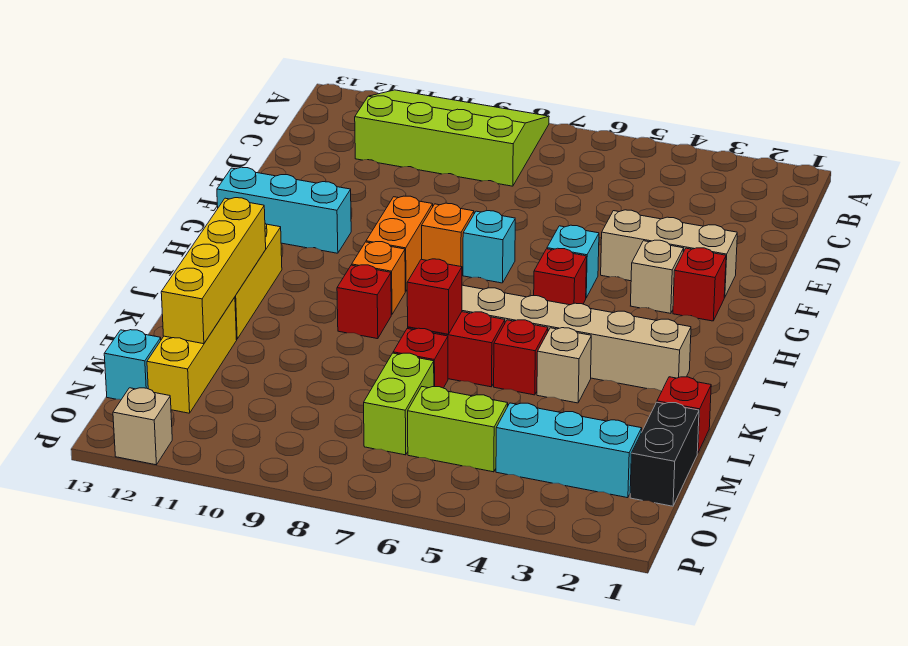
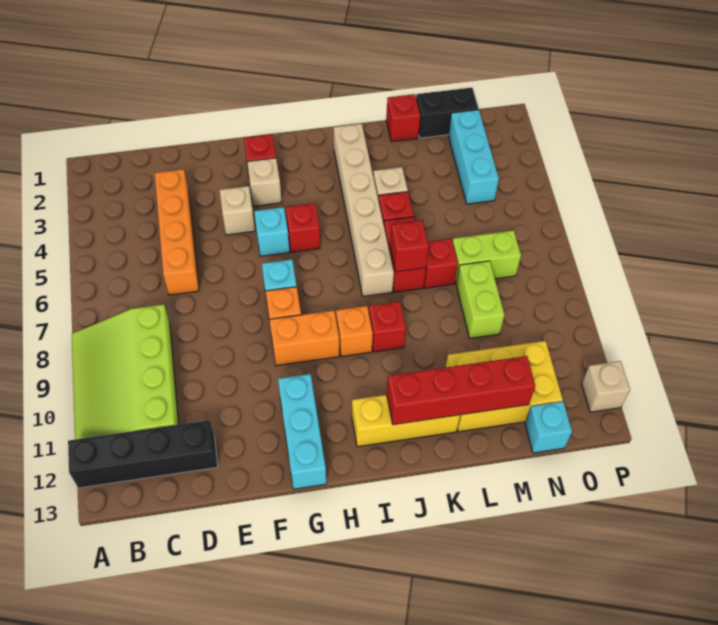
none -> black brick A12:D12 level 1
none -> orange brick D3:D6 level 1
tan brick F2:F4 level 1 -> tan brick F4 level 1
yellow brick J12:M12 level 2 -> red brick J12:M12 level 2
yellow brick L12:N12 level 1 -> yellow brick L11:N12 level 1
lime brick N5:N6 level 1 -> lime brick M8:M9 level 1

